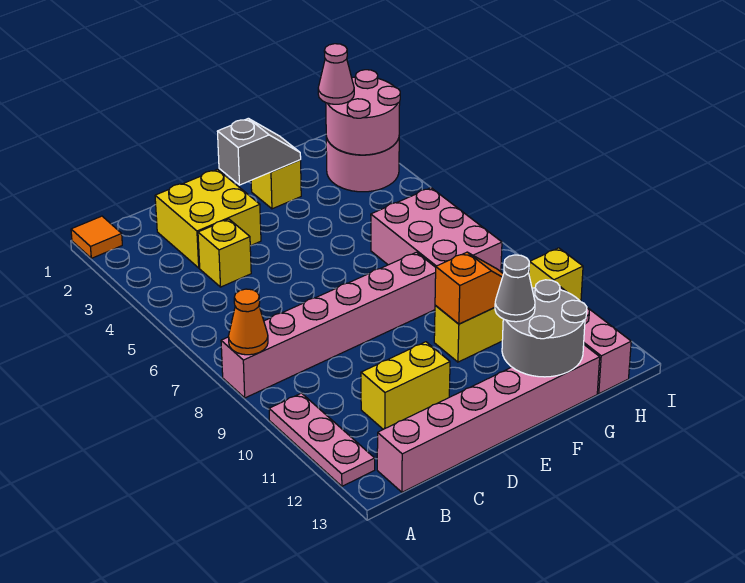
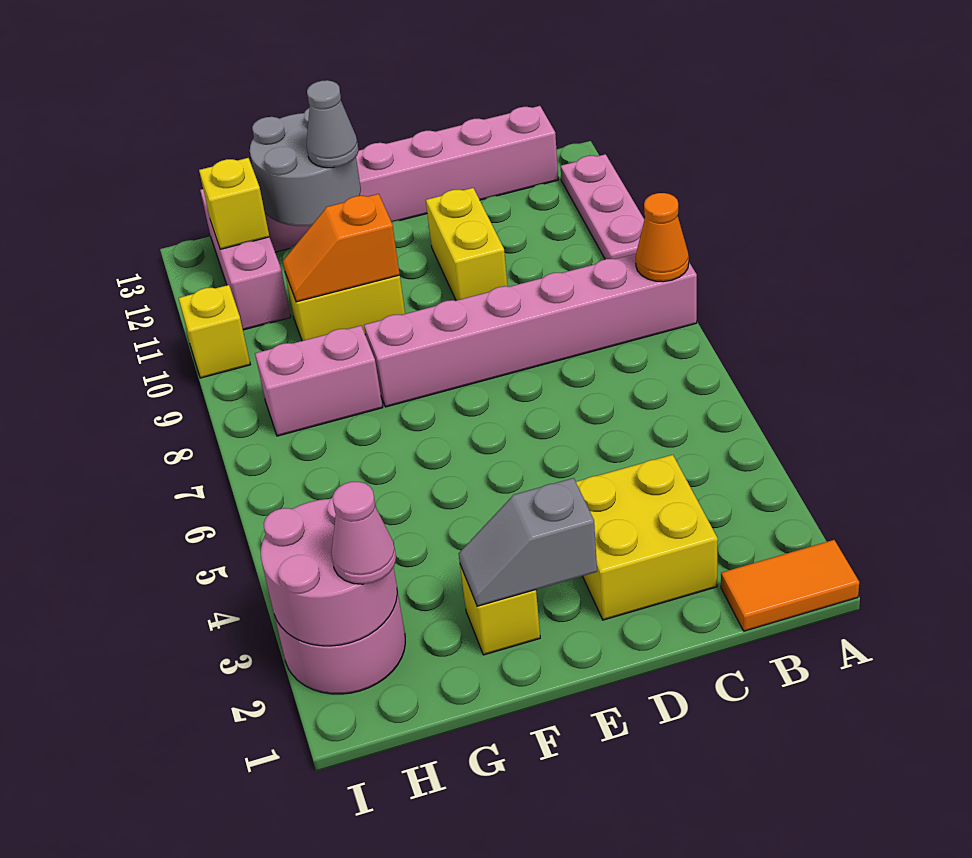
orange tile A1 level 1 -> orange tile A1:B1 level 1
yellow brick C4 level 1 -> yellow brick H12 level 2
yellow brick C11:D11 level 1 -> yellow brick D10:D11 level 1
pink brick G6:H8 level 1 -> pink brick G8:H8 level 1

